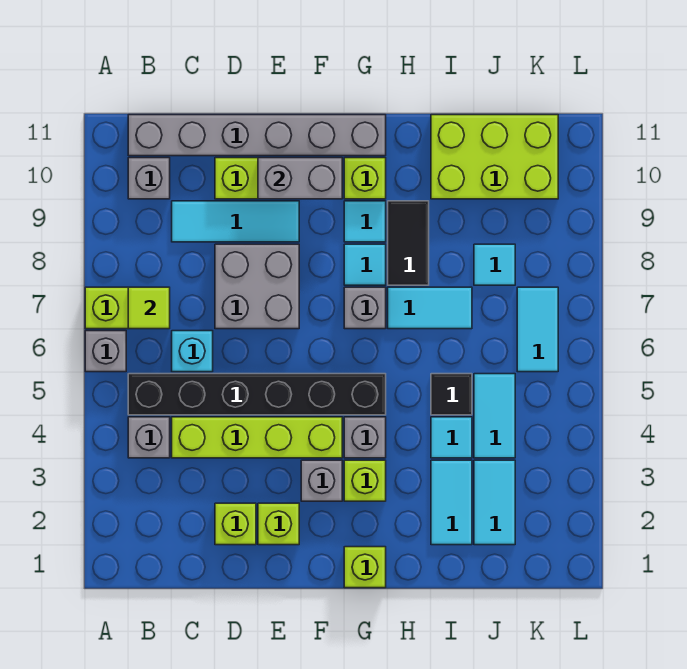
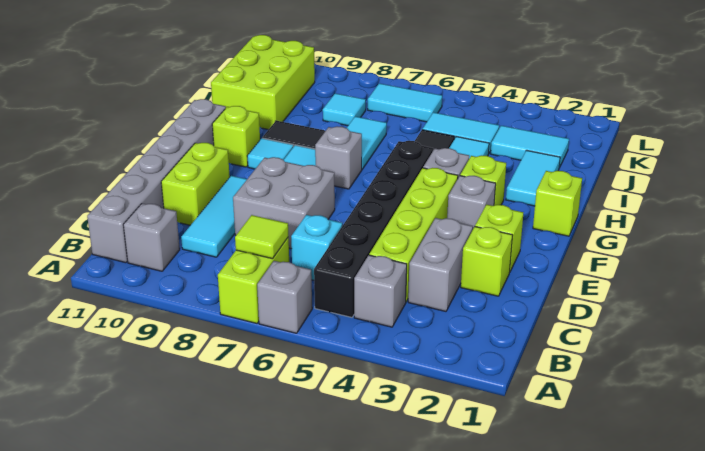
grey brick E10:F10 level 2 -> grey brick C3:D3 level 1
cyan tile I2:I3 level 1 -> cyan tile H2:I2 level 1

